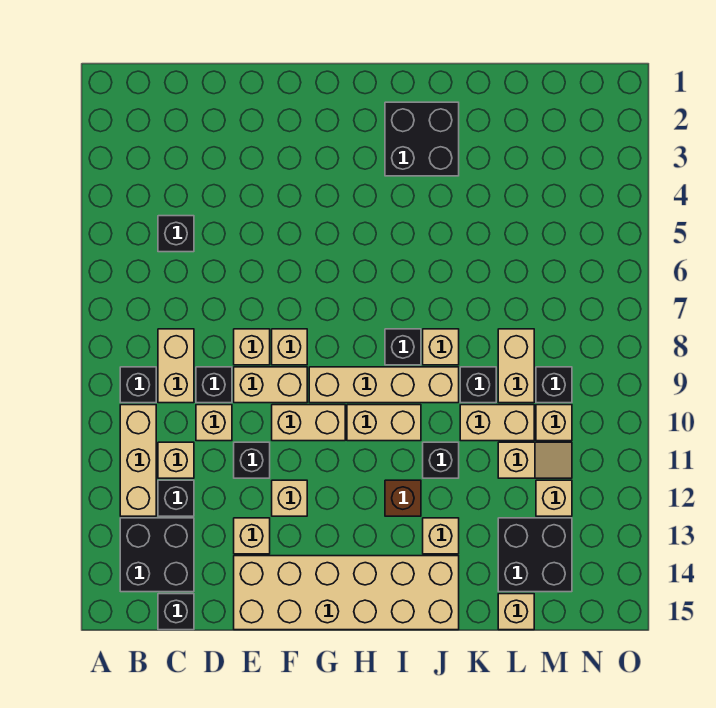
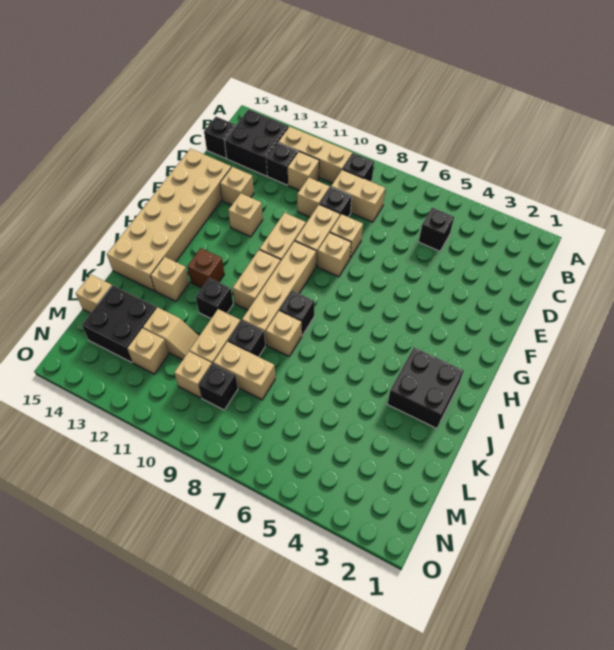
black brick E11 level 1 -> none
tan slope L11:M11 level 1 top L -> tan slope L11:L12 level 1 top 12

